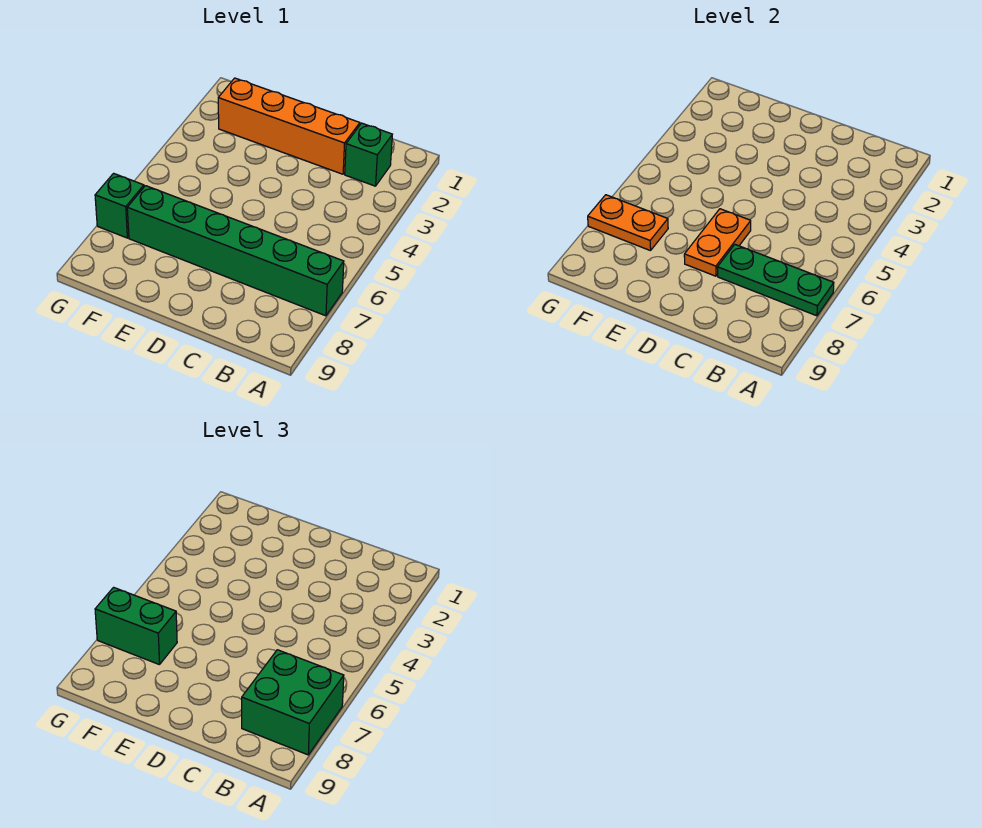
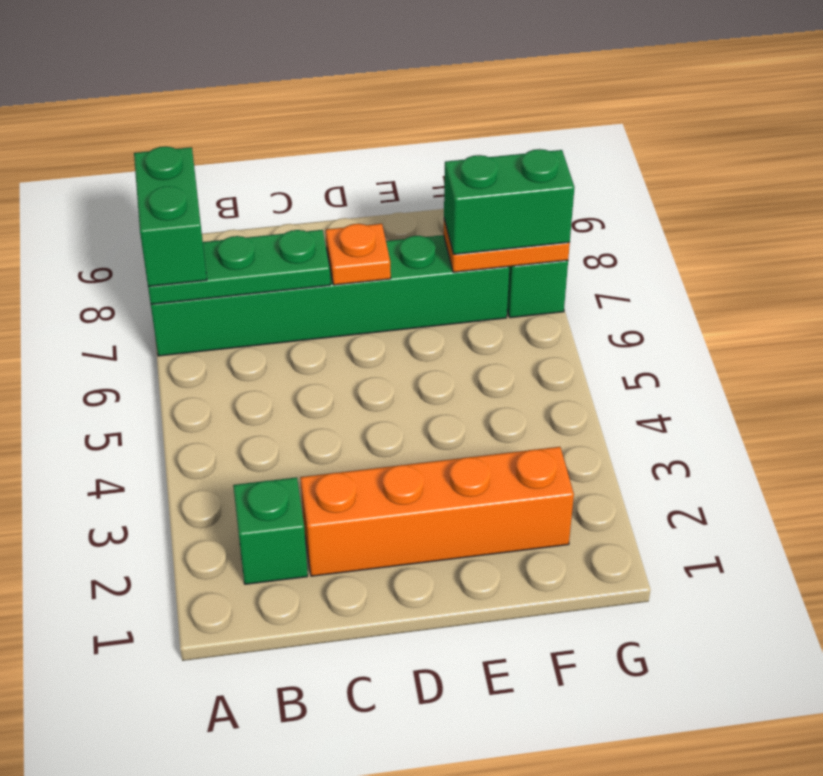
green brick A7:B8 level 3 -> green brick A7:A8 level 3
orange plate D6:D7 level 2 -> orange plate D7 level 2

